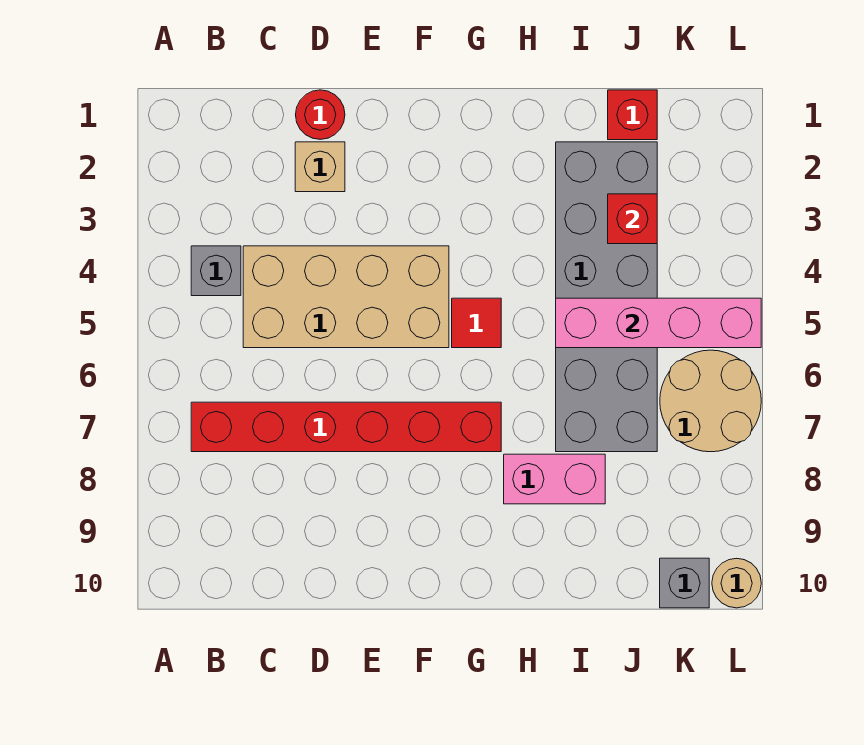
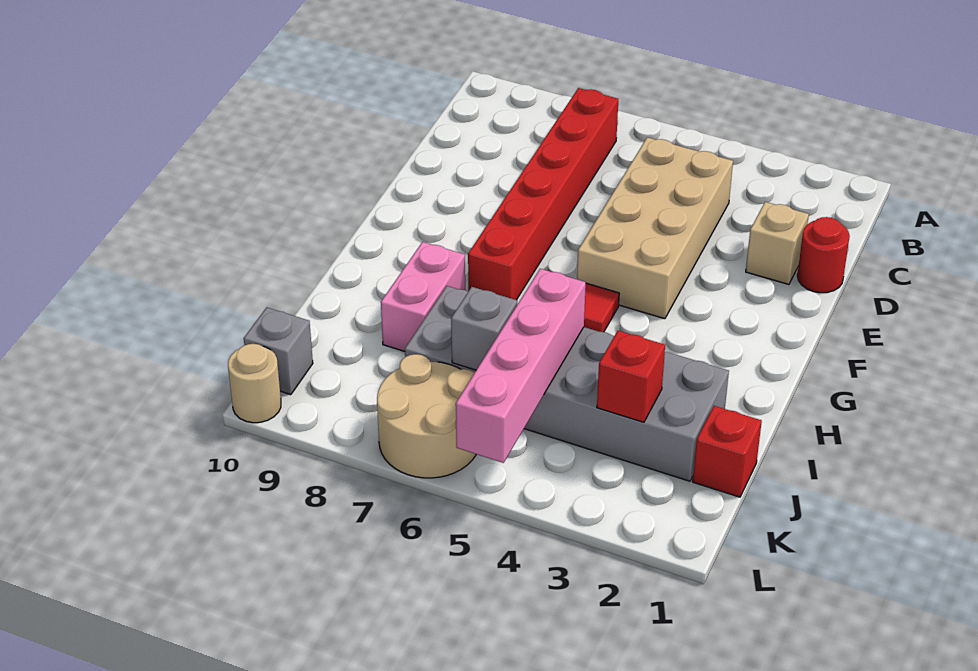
grey brick B4 level 1 -> grey brick J6 level 2

